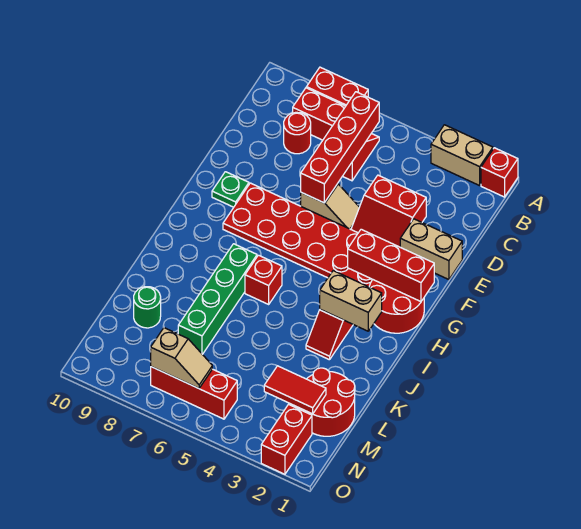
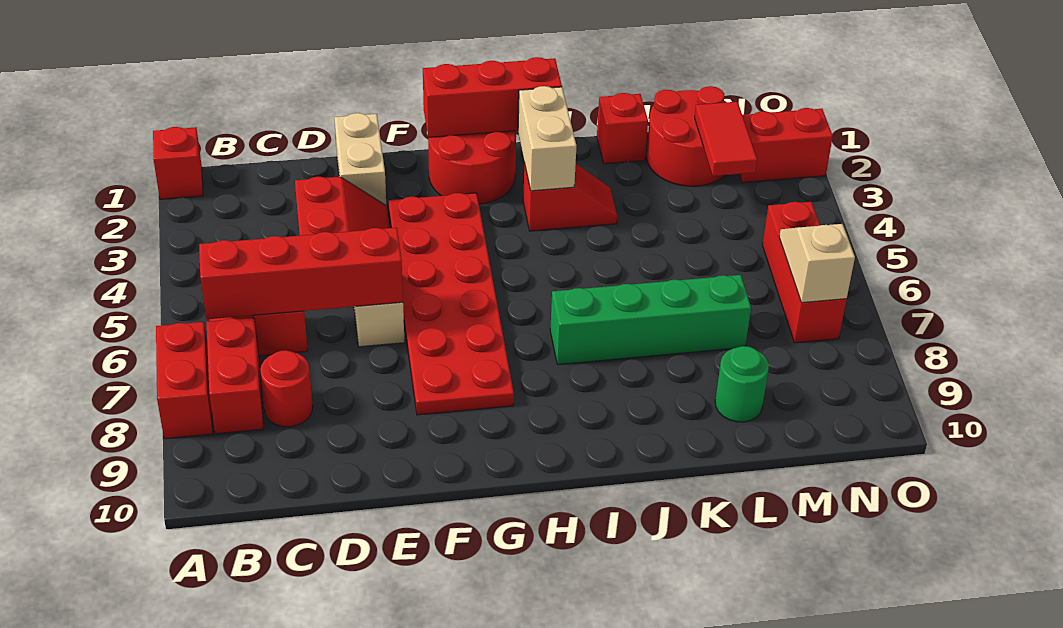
tan brick A2:A3 level 1 -> none
green plate F9 level 1 -> none
red brick G1:G3 level 2 -> red brick G1:I1 level 2
red brick I6 level 1 -> red brick K1 level 1

